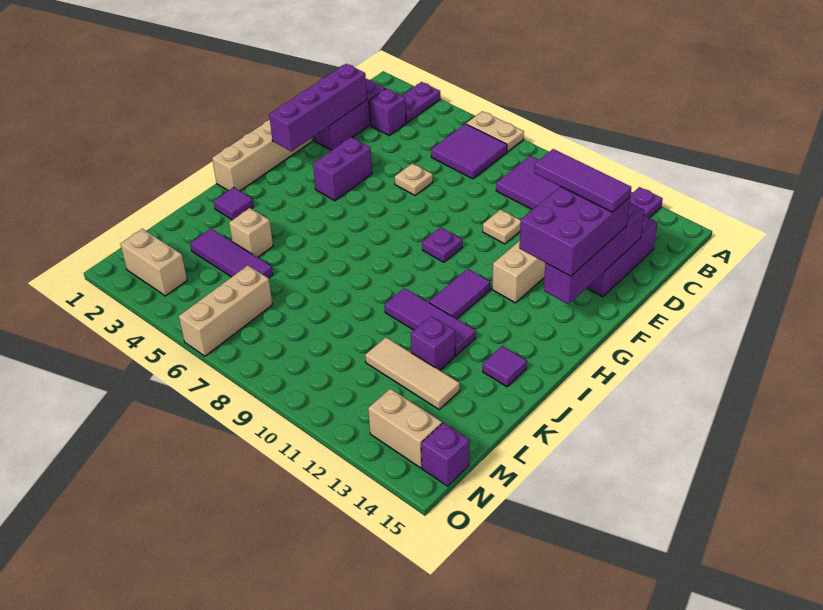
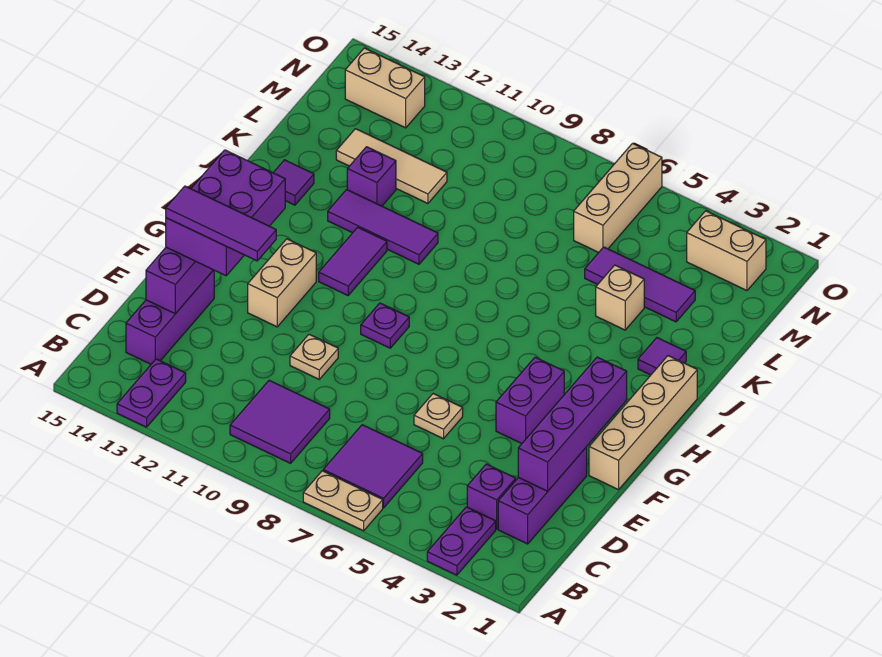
purple brick N15 level 1 -> none

